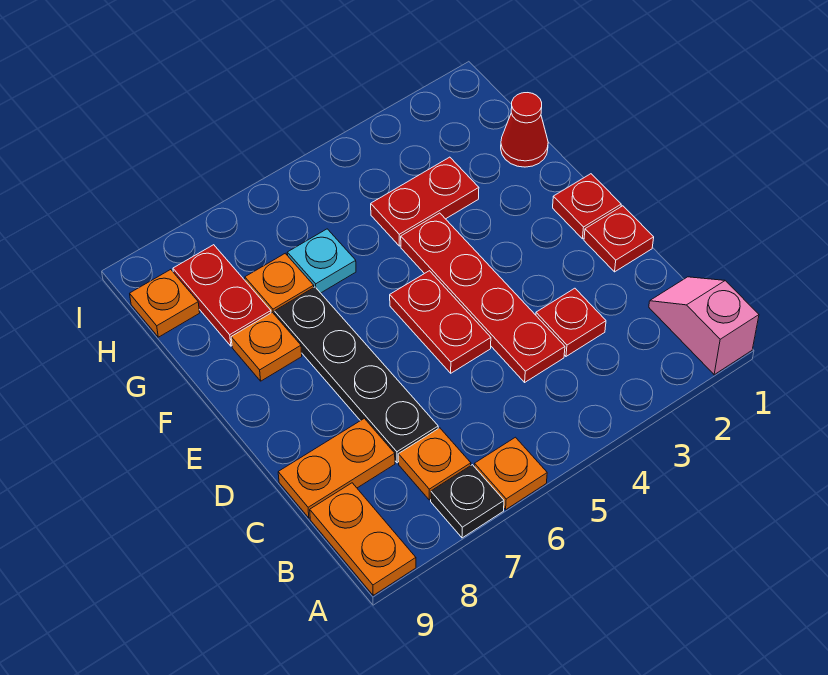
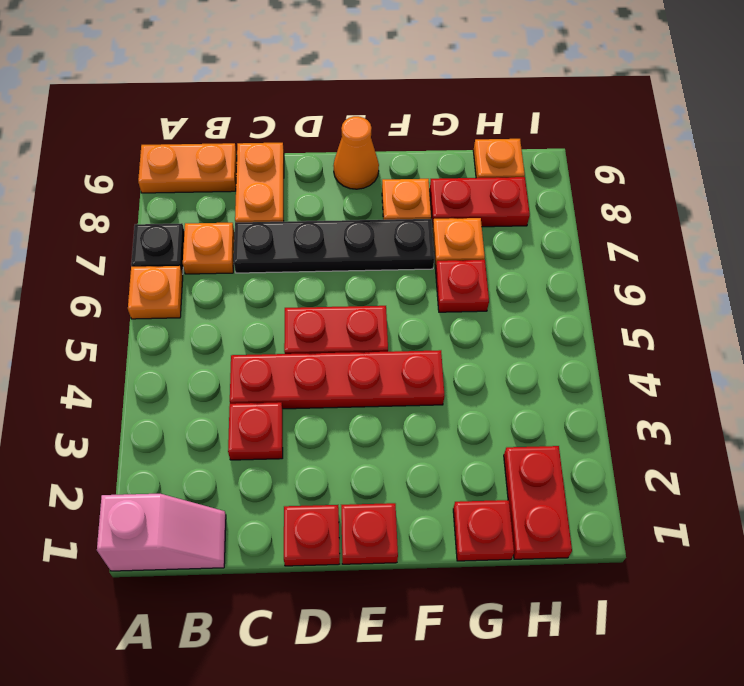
none -> orange cone E9 level 1
red cone G1 level 1 -> red plate G1 level 1
red plate G3:G4 level 1 -> red plate H1:H2 level 1
cyan plate G6 level 1 -> red plate G6 level 1

